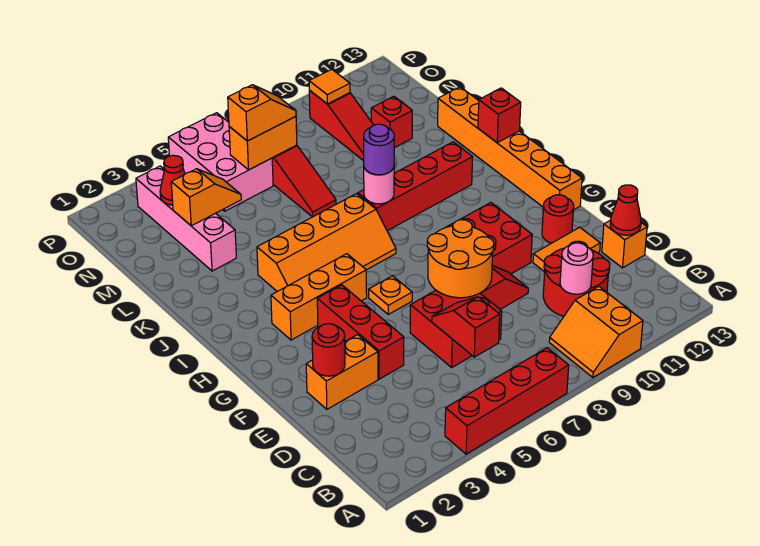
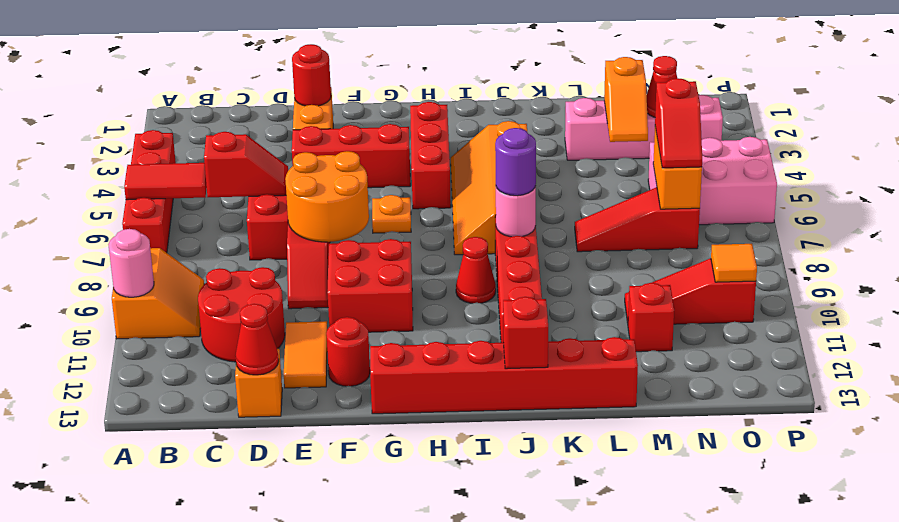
none -> red tile A6:B6 level 2
orange slope A9:B10 level 1 top 10 -> orange slope A9:B10 level 1 top A
pink round brick C10 level 2 -> pink round brick A10 level 2
orange brick G13:L13 level 1 -> red brick G13:L13 level 1
orange brick H3:H5 level 1 -> red brick H3:H5 level 1
none -> red cone I9 level 1
orange slope N6:N7 level 3 top 6 -> red slope N6:N7 level 3 top 6

